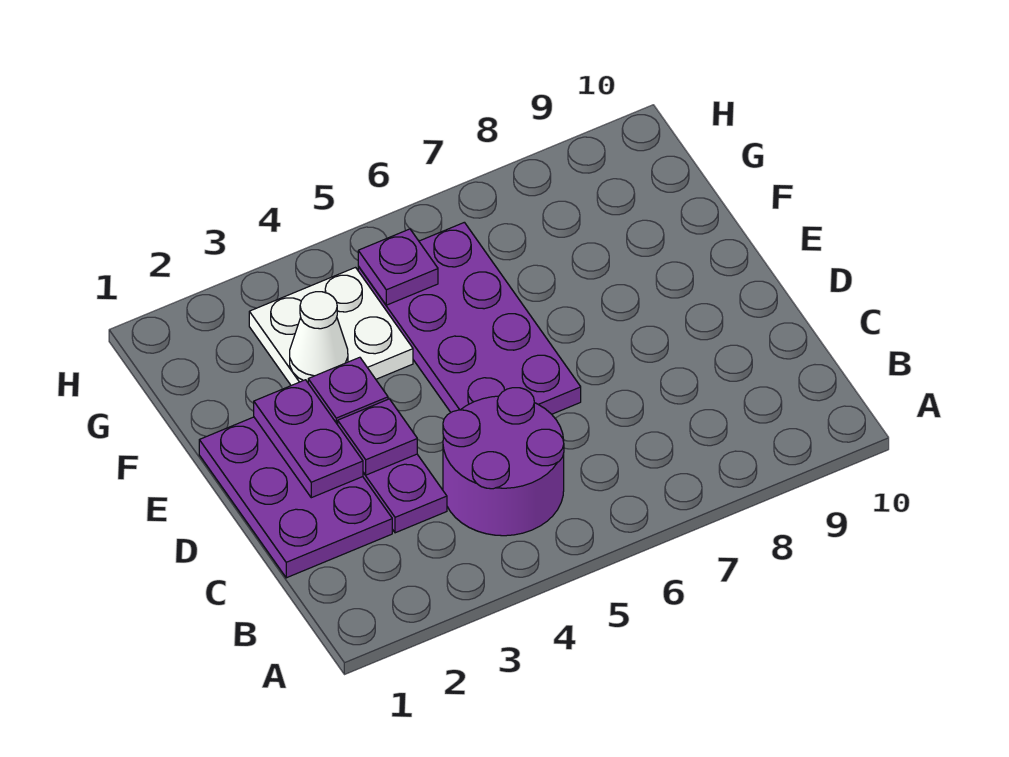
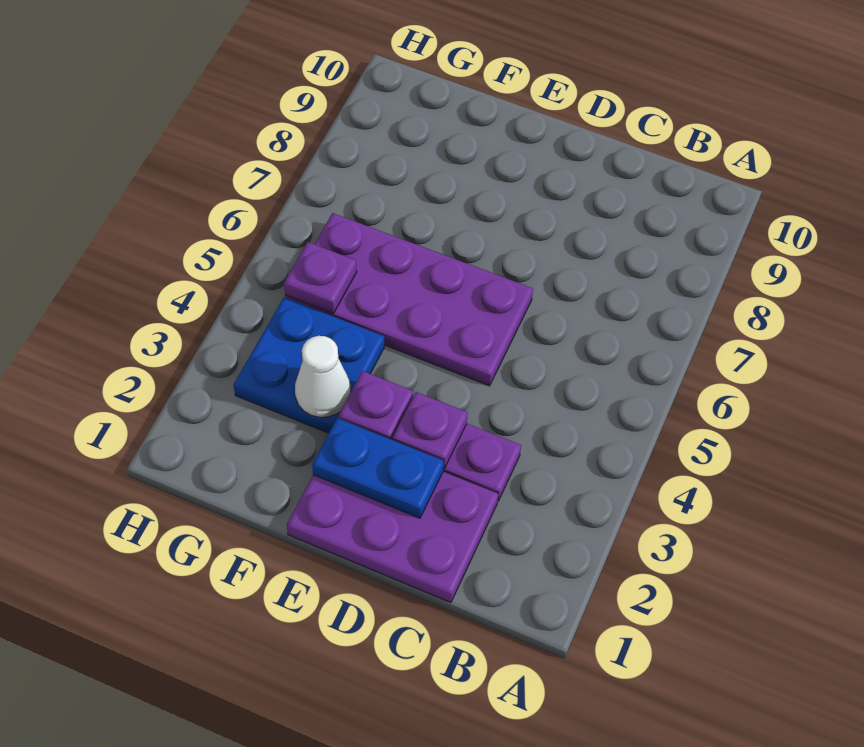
purple round brick B4:C5 level 1 -> none
purple plate D2:E2 level 2 -> blue plate D2:E2 level 2
white plate F3:G4 level 1 -> blue plate F3:G4 level 1

